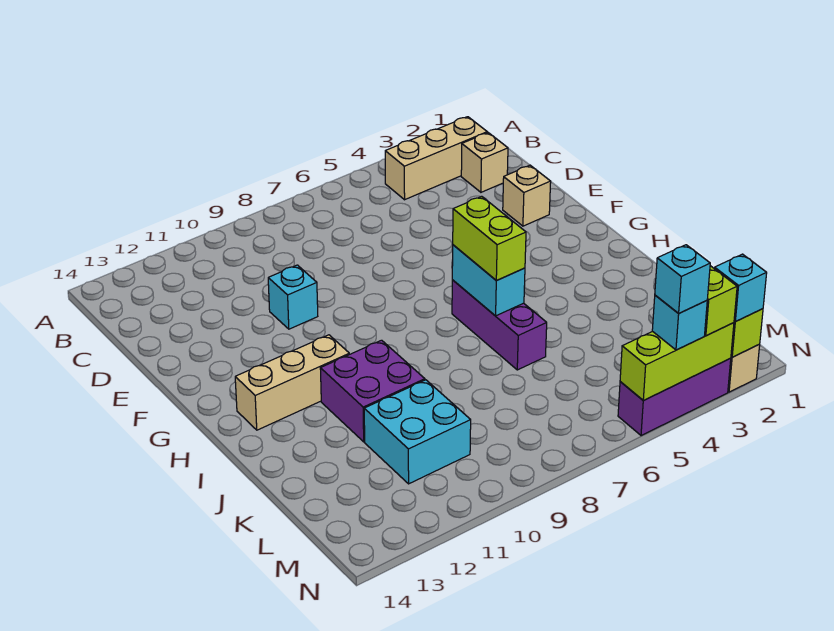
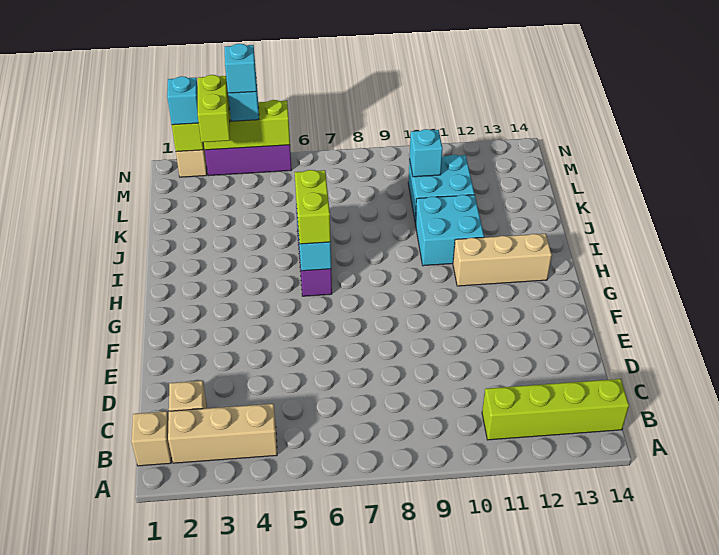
none -> lime brick B11:B14 level 1
tan brick E2 level 1 -> tan brick B1 level 1
cyan brick E10 level 1 -> cyan brick L10 level 2
purple brick I10:J11 level 1 -> cyan brick I10:J11 level 1

